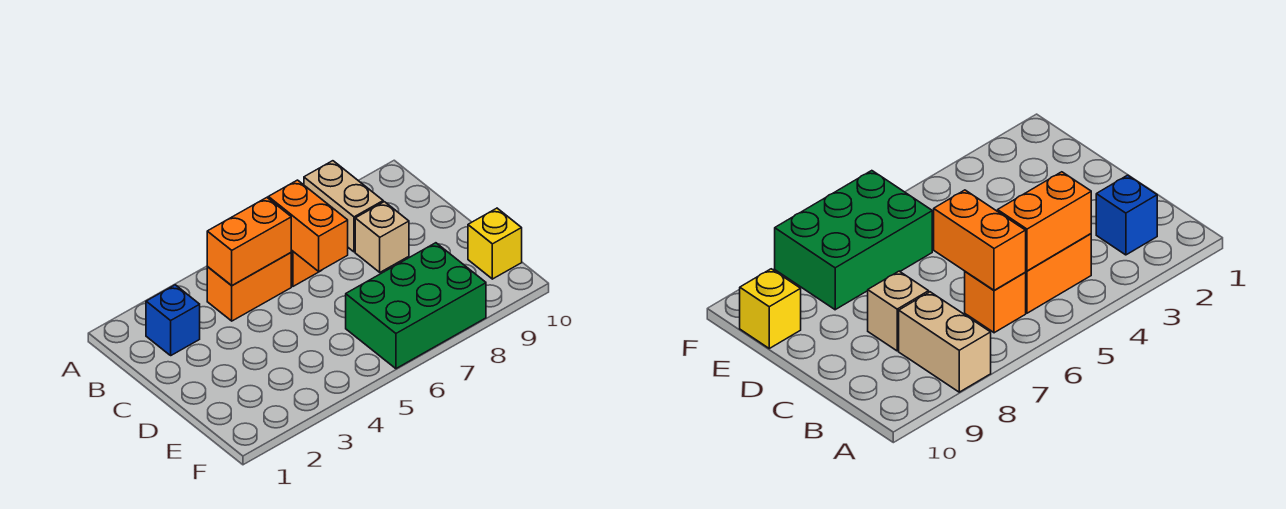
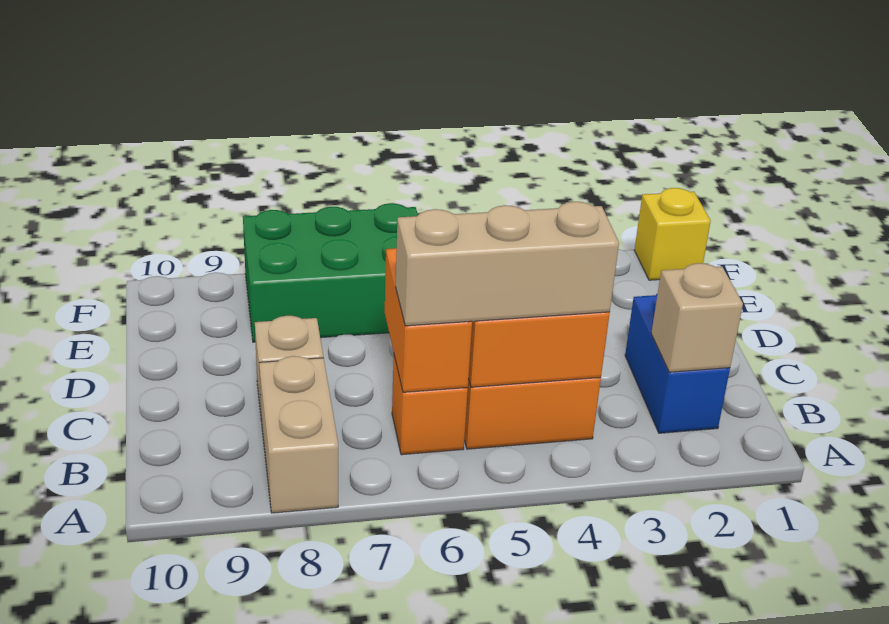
blue brick B2 level 1 -> blue brick B2:C2 level 1
none -> tan brick B2 level 2
none -> tan brick B4:B6 level 3
yellow brick E10 level 1 -> yellow brick F1 level 1

